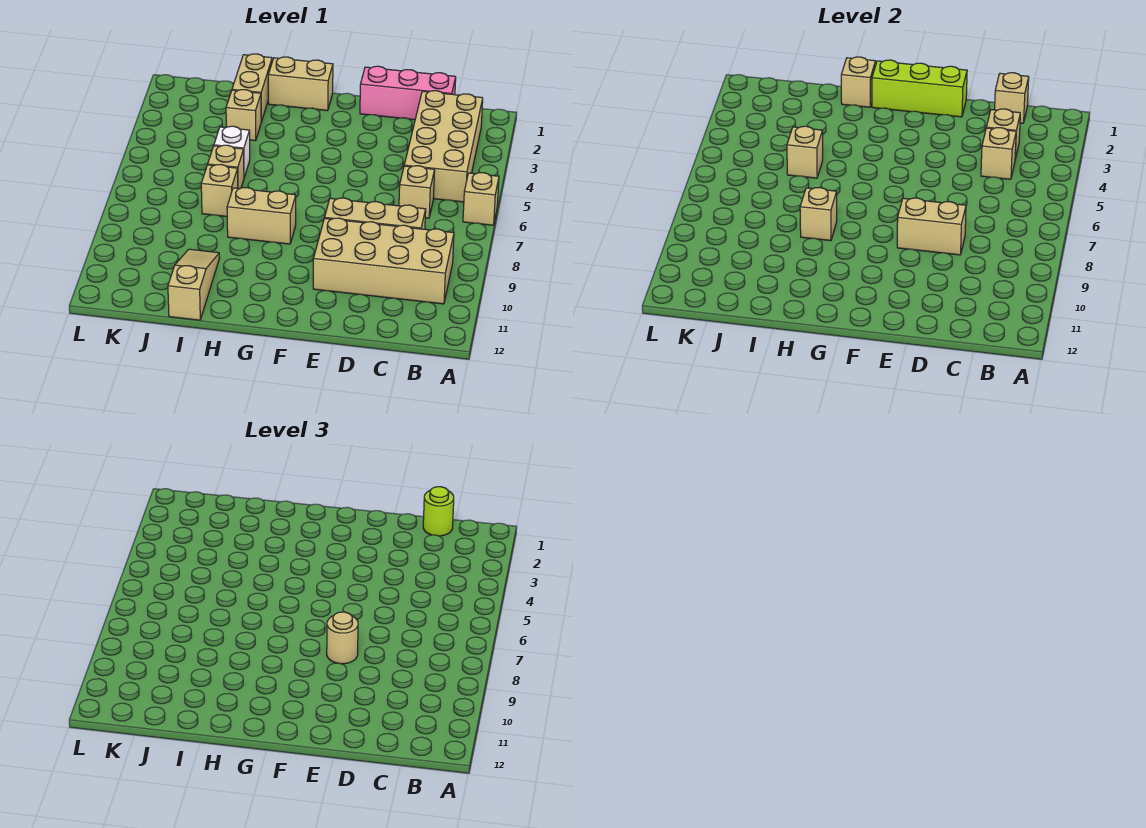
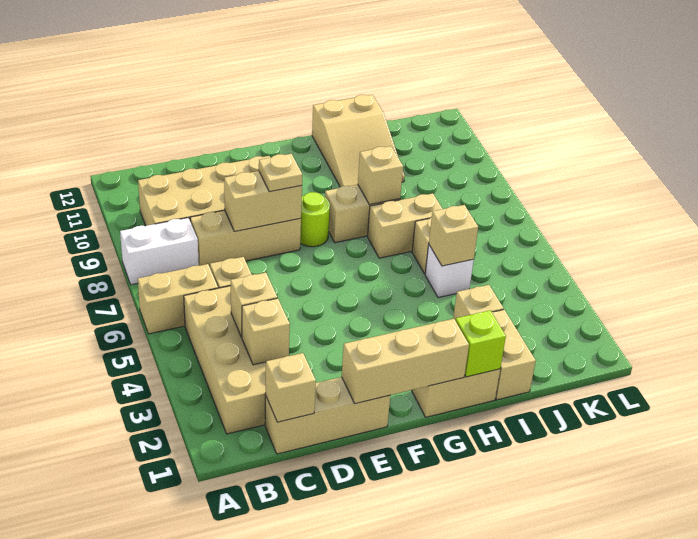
tan brick A6 level 1 -> tan brick A6:B6 level 1
none -> white brick A8:B8 level 1
pink brick C1:E1 level 1 -> tan brick C1:E1 level 1
lime round brick C1 level 3 -> lime round brick F8 level 1
lime brick E1:G1 level 2 -> tan brick E1:G1 level 2
tan round brick E8 level 3 -> tan plate E8 level 3
tan brick H1 level 2 -> lime brick H1 level 2
tan brick I7 level 1 -> tan brick H7:I7 level 1
tan slope I10:I12 level 1 top 12 -> tan slope H10:I12 level 1 top 12

